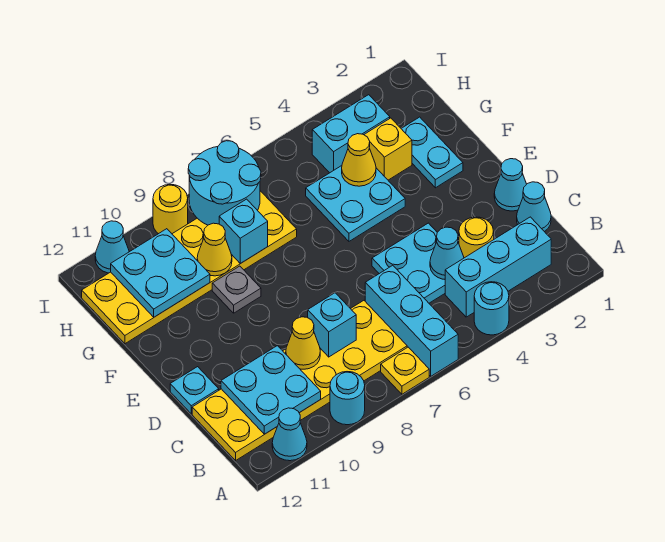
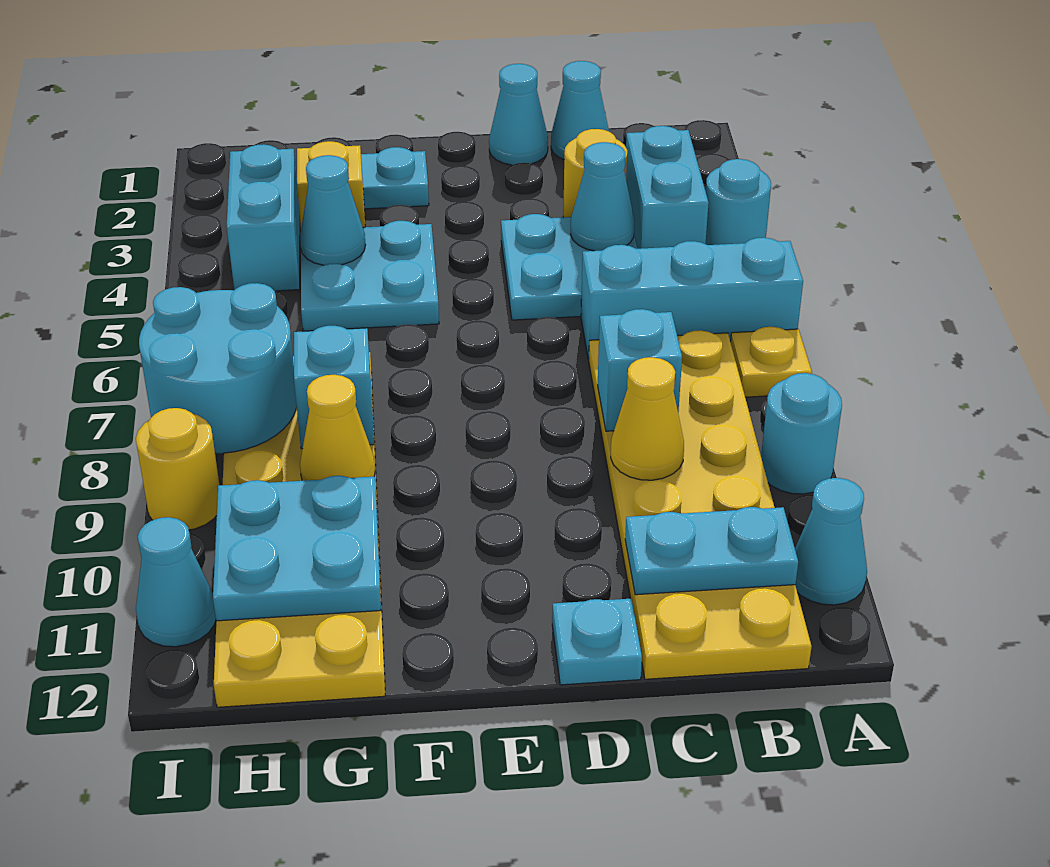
cyan brick B2:B4 level 1 -> cyan brick B3:B4 level 1
cyan plate B10:C11 level 2 -> cyan plate B11:C11 level 2
grey plate F9 level 1 -> none
yellow cone G4 level 2 -> cyan cone G4 level 2

